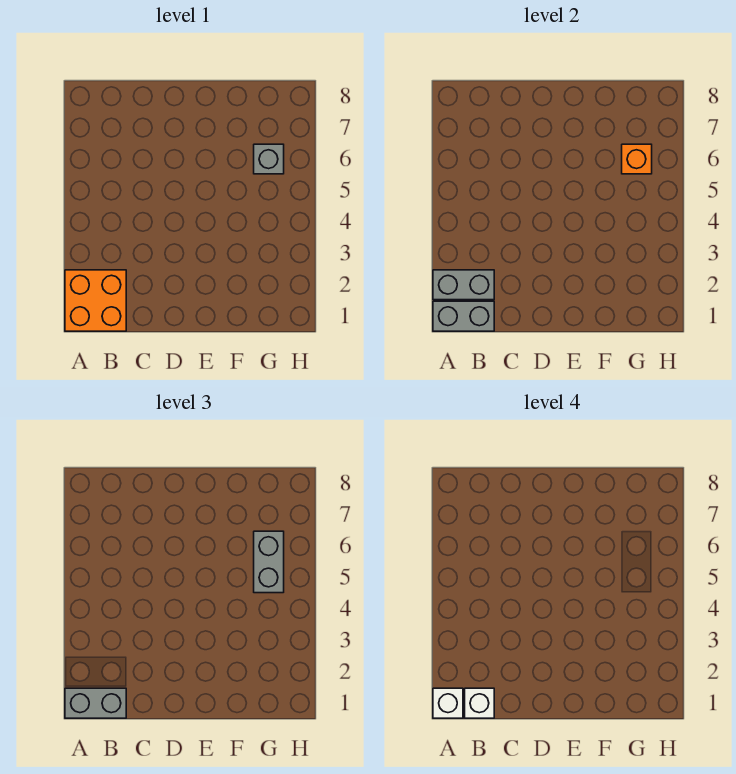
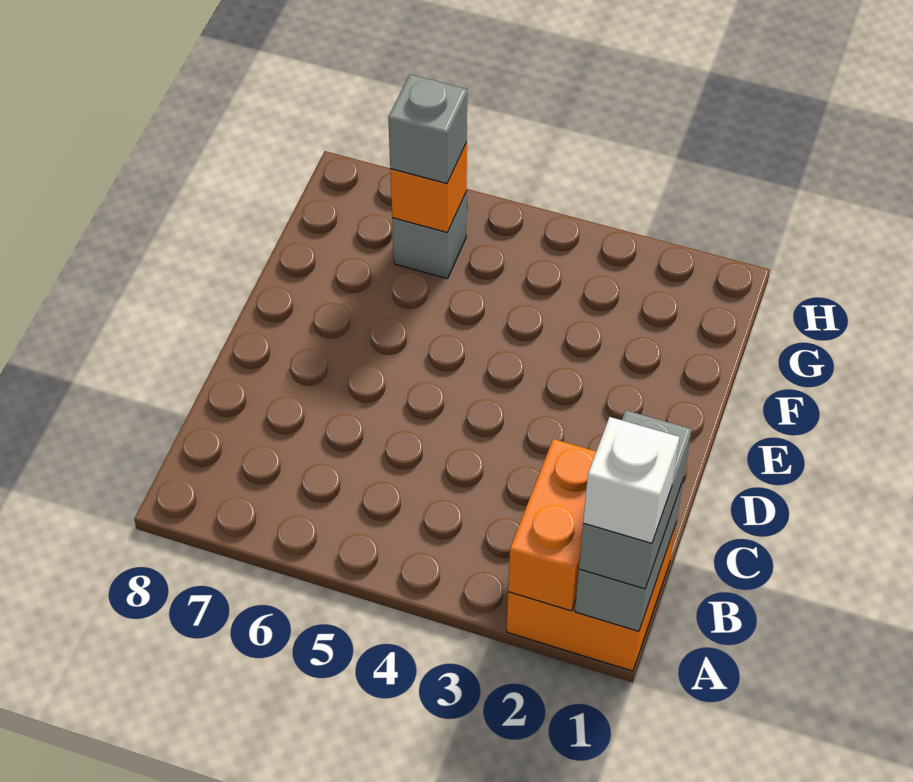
grey brick A2:B2 level 2 -> orange brick A2:B2 level 2
white brick B1 level 4 -> none
grey brick G5:G6 level 3 -> grey brick G6 level 3

